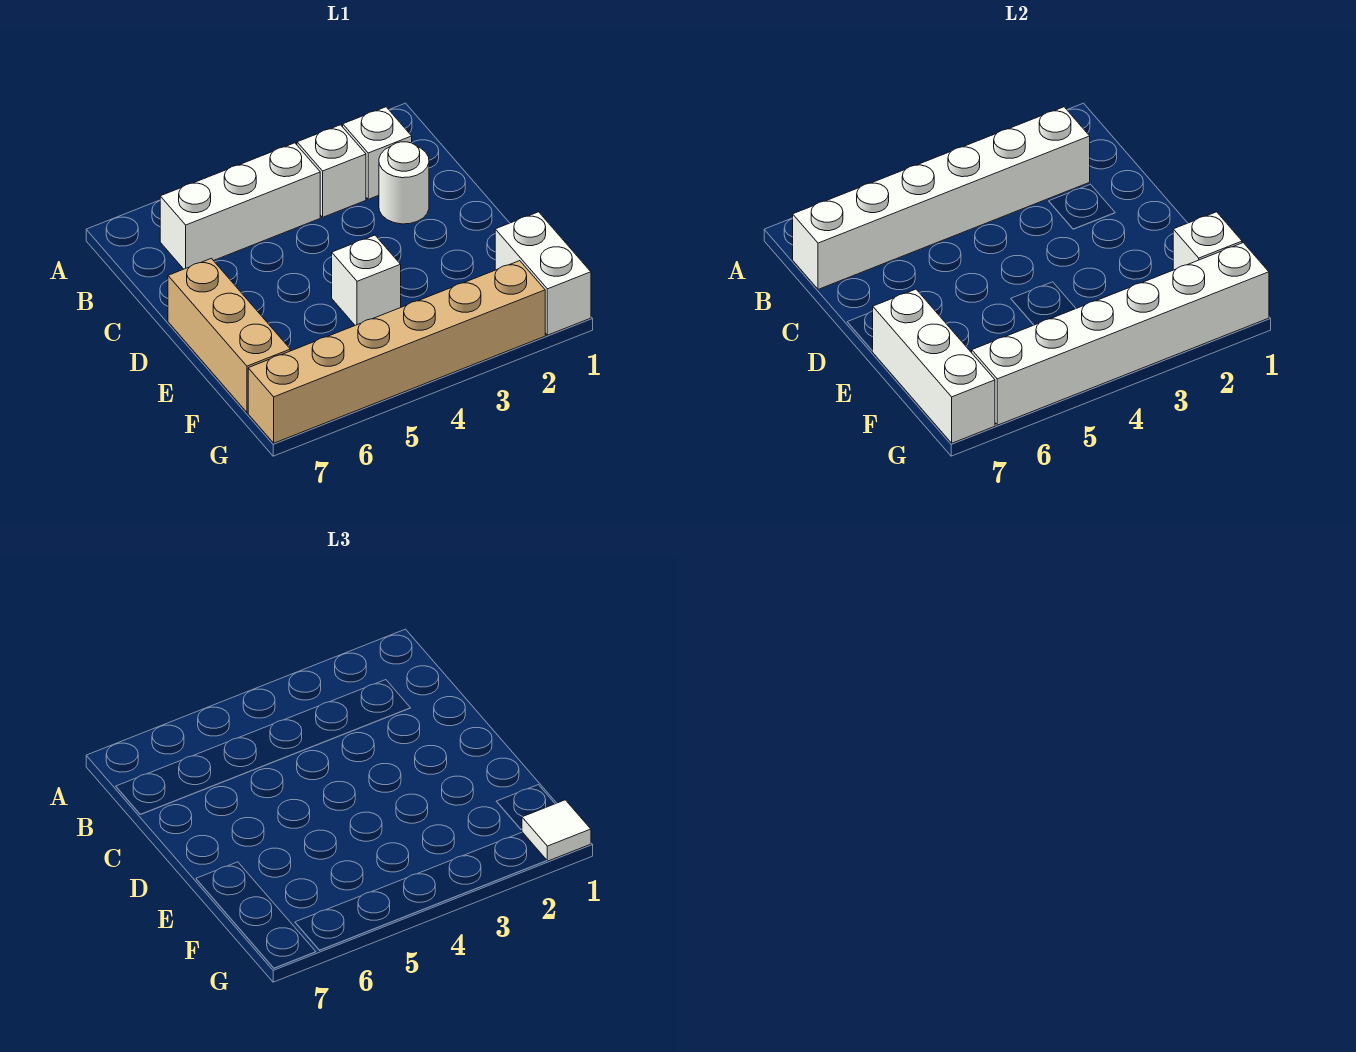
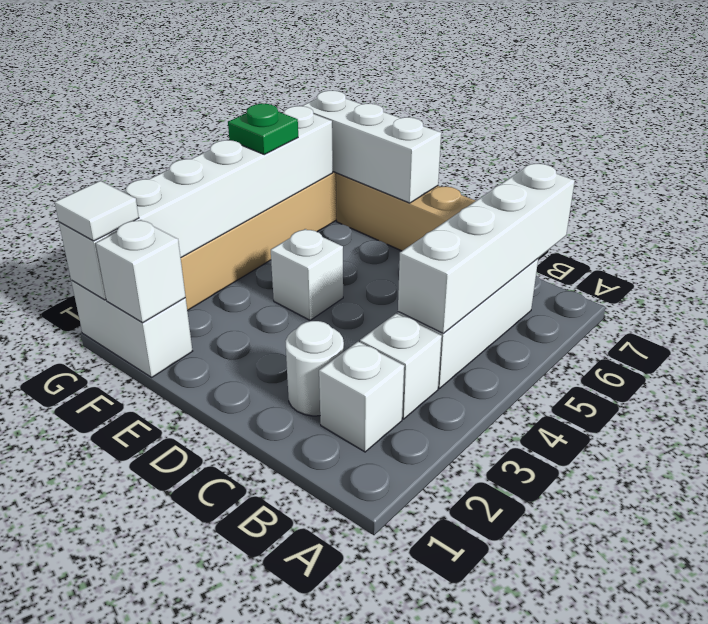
white brick B2:B7 level 2 -> white brick B4:B7 level 2
none -> green plate G5 level 3

